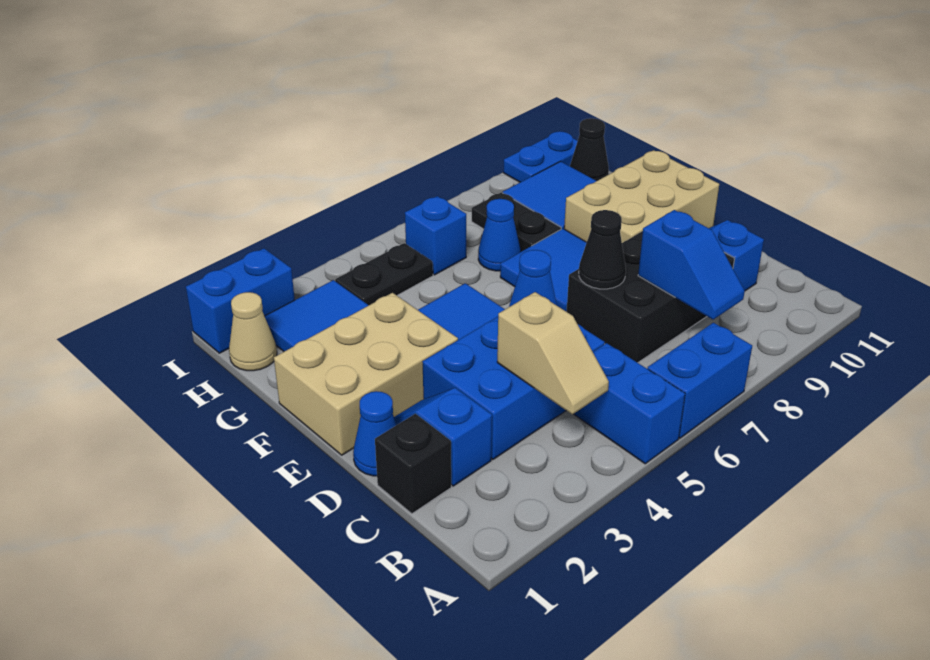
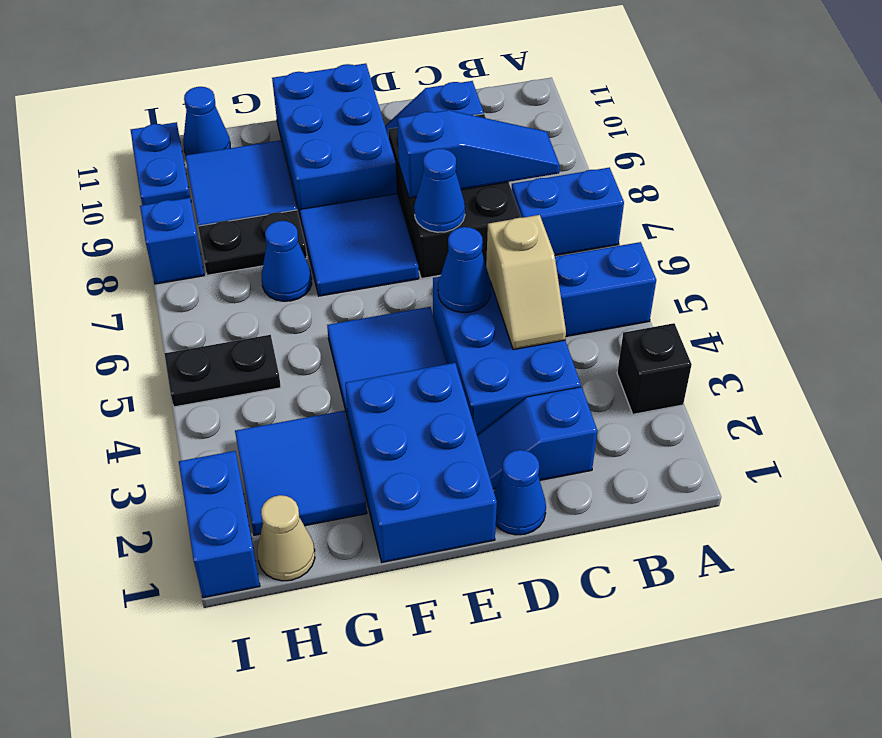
blue brick A6:A7 level 1 -> blue brick A7:B7 level 1
tan slope B4:C4 level 2 top C -> tan slope C4:C5 level 2 top 5
blue slope B8:C8 level 2 top C -> blue slope B8:D8 level 2 top D
black brick C1 level 1 -> black brick A3 level 1
black cone D7 level 2 -> blue cone D7 level 2
tan brick E1:F3 level 1 -> blue brick E1:F3 level 1
tan brick E9:F11 level 1 -> blue brick E9:F11 level 1
black plate H4:H5 level 1 -> black plate H5:I5 level 1
blue brick H6 level 1 -> blue brick I8 level 1
black cone H11 level 1 -> blue cone H11 level 1

